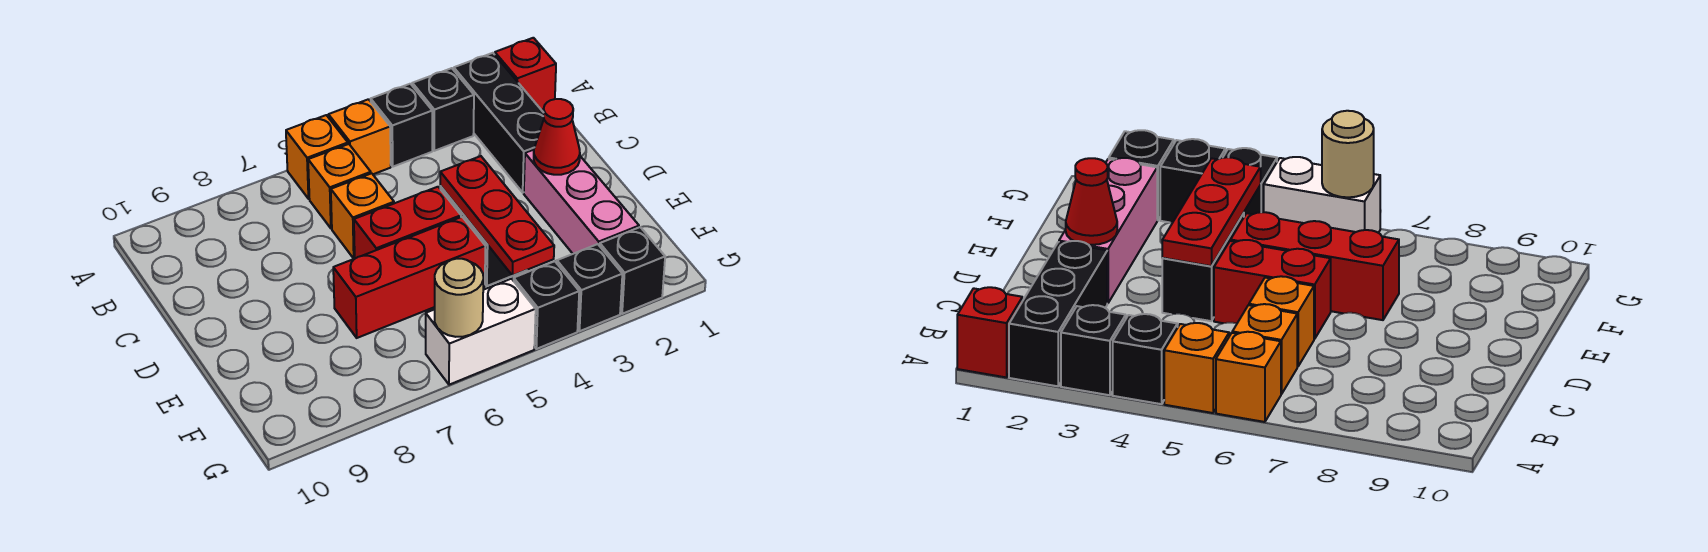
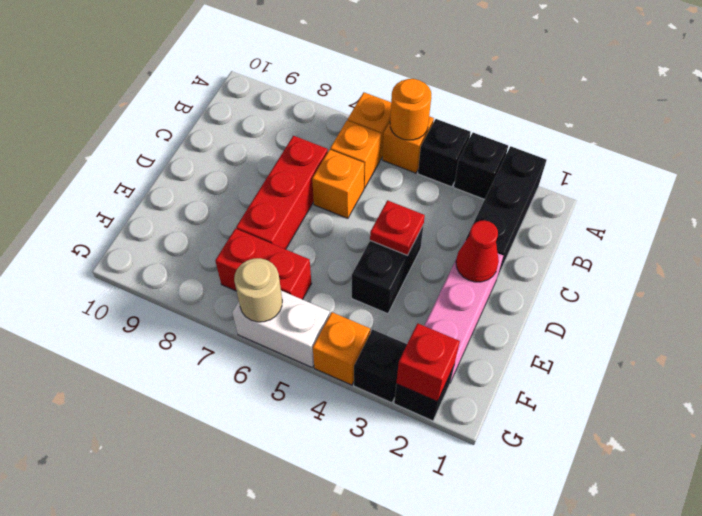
red brick A1 level 1 -> red brick G2 level 2
none -> orange round brick A5 level 2
red plate D4:F4 level 2 -> red plate D4 level 2
red brick D5:D6 level 1 -> red brick F6:F7 level 1
red brick E5:E7 level 1 -> red brick C7:E7 level 1
black brick G4 level 1 -> orange brick G4 level 1

